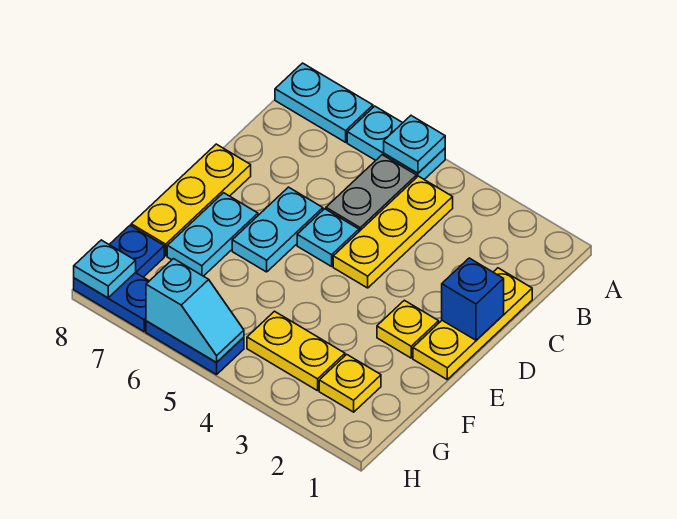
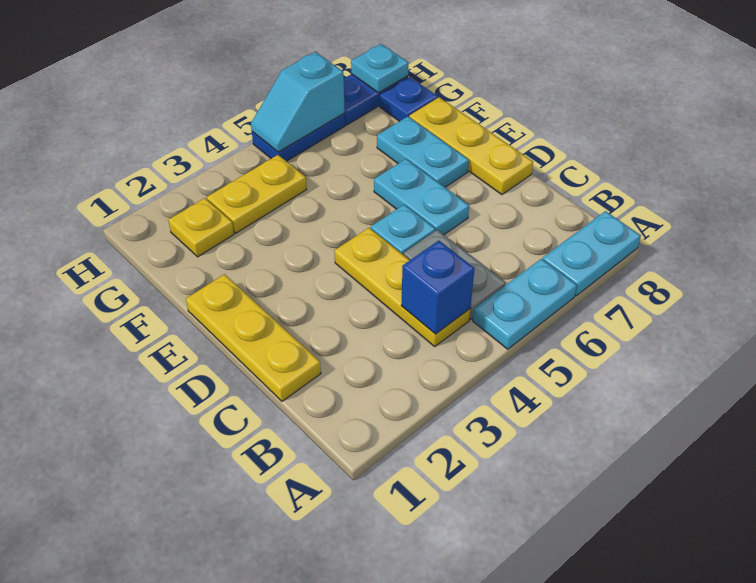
cyan plate A5 level 2 -> none
blue brick D1 level 2 -> blue brick B4 level 2
yellow plate E2 level 1 -> none

